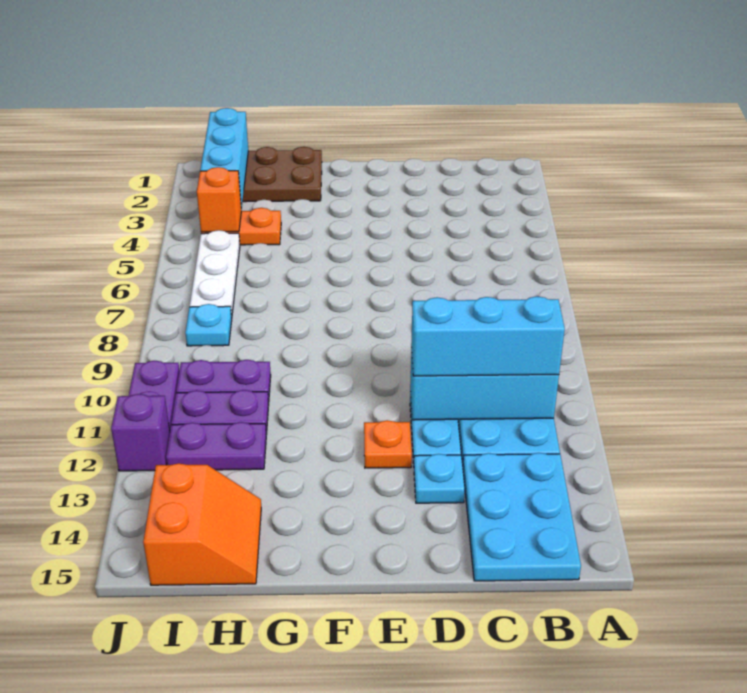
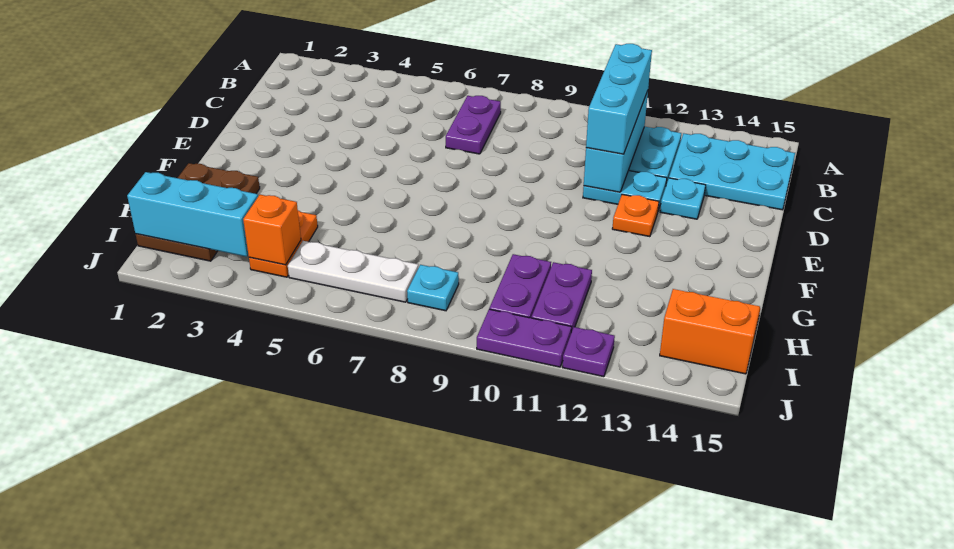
purple plate H12:I12 level 1 -> purple plate B7:C7 level 1
purple brick J12 level 1 -> purple plate J12 level 1

